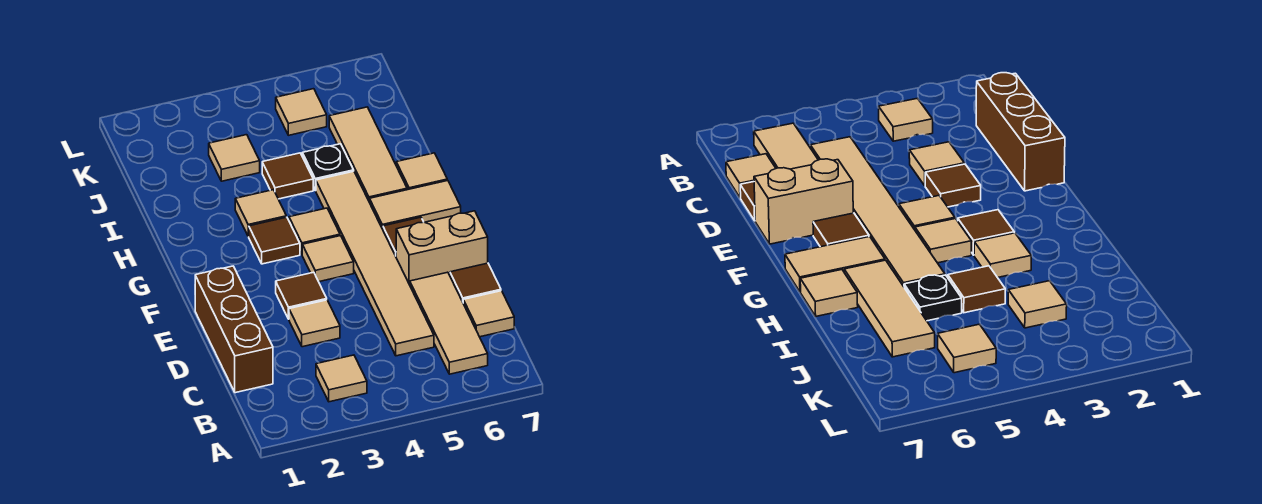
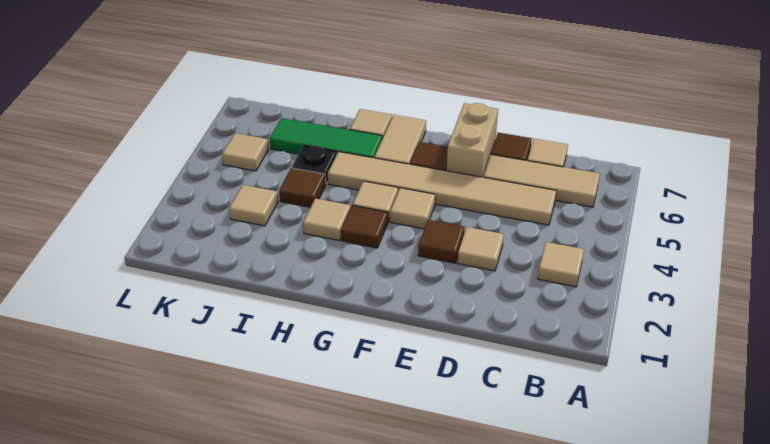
brown brick C1:E1 level 1 -> none
tan tile H6:J6 level 1 -> green tile H6:J6 level 1

